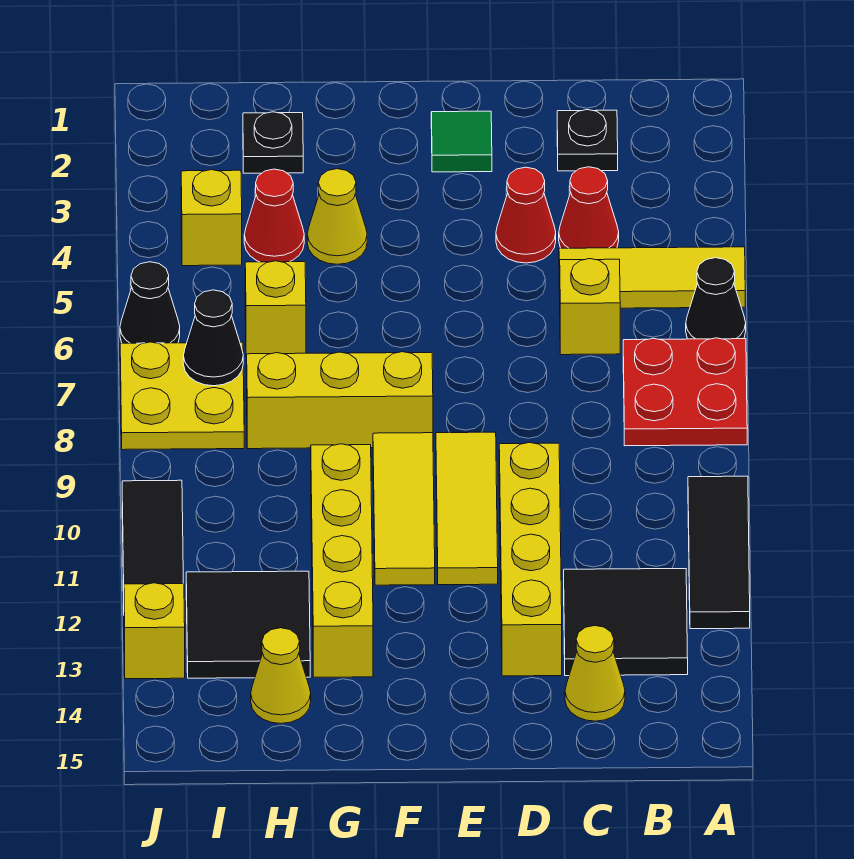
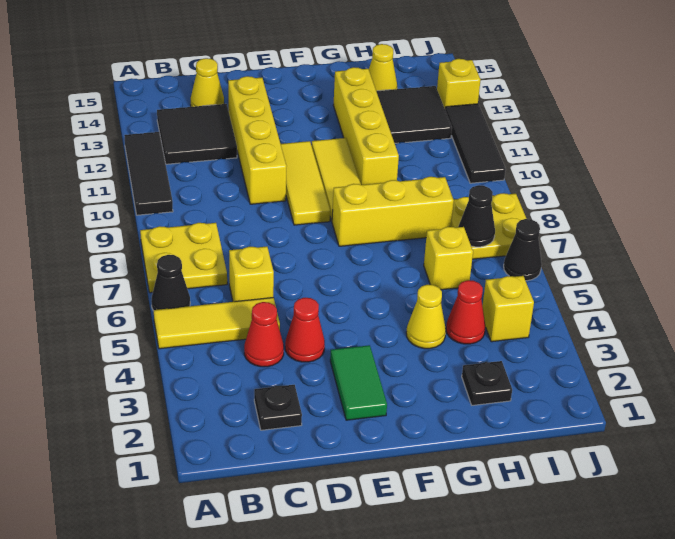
red plate A7:B8 level 1 -> yellow plate A7:B8 level 1
green tile E2 level 1 -> green tile E2:E3 level 1

